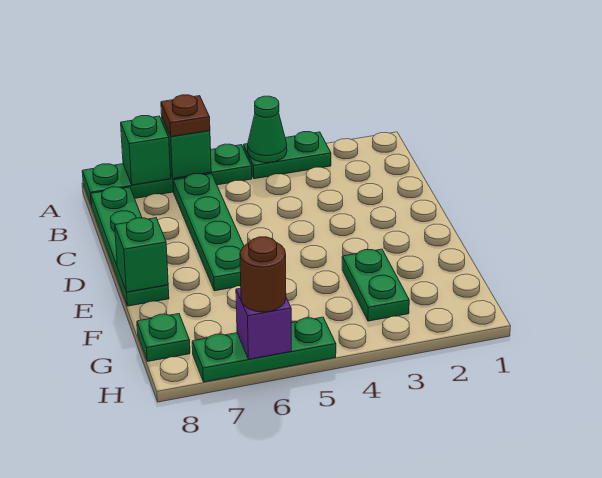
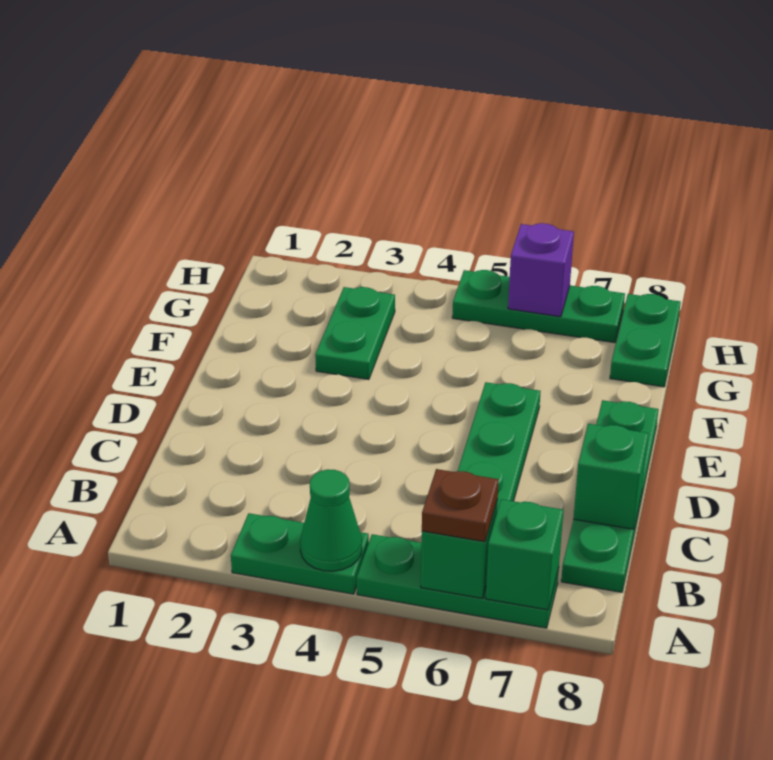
green plate A5:A8 level 1 -> green plate A5:A7 level 1
green brick E8 level 2 -> green brick C8 level 2
green plate G8 level 1 -> green plate G8:H8 level 1
brown round brick H6 level 3 -> none

